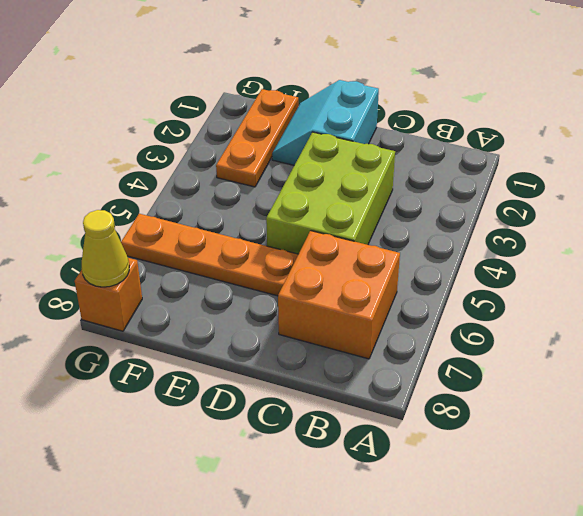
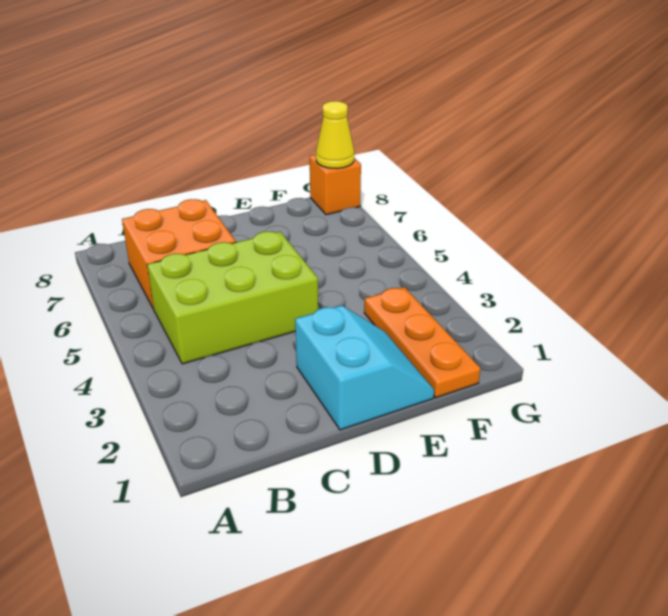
lime brick C3:D5 level 1 -> lime brick B4:D5 level 1
orange plate D6:G6 level 1 -> none

